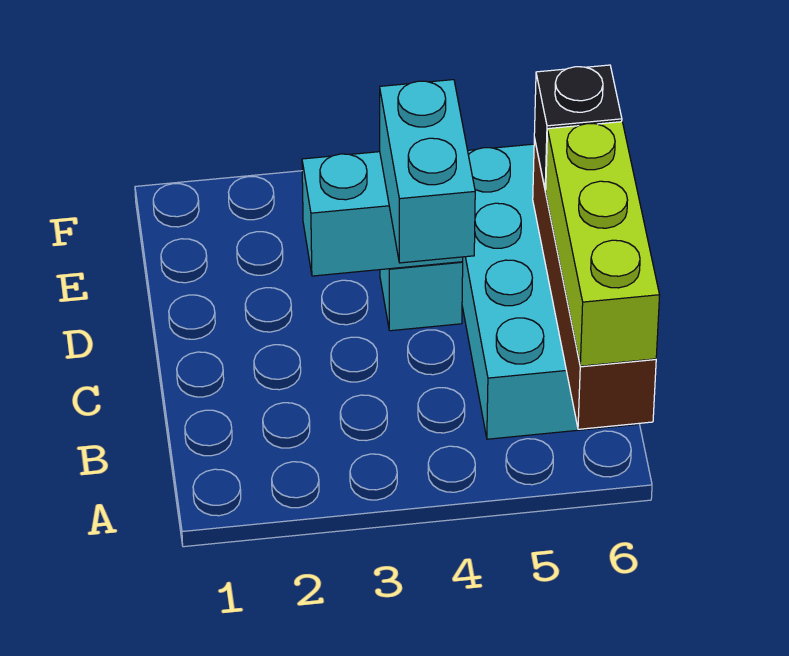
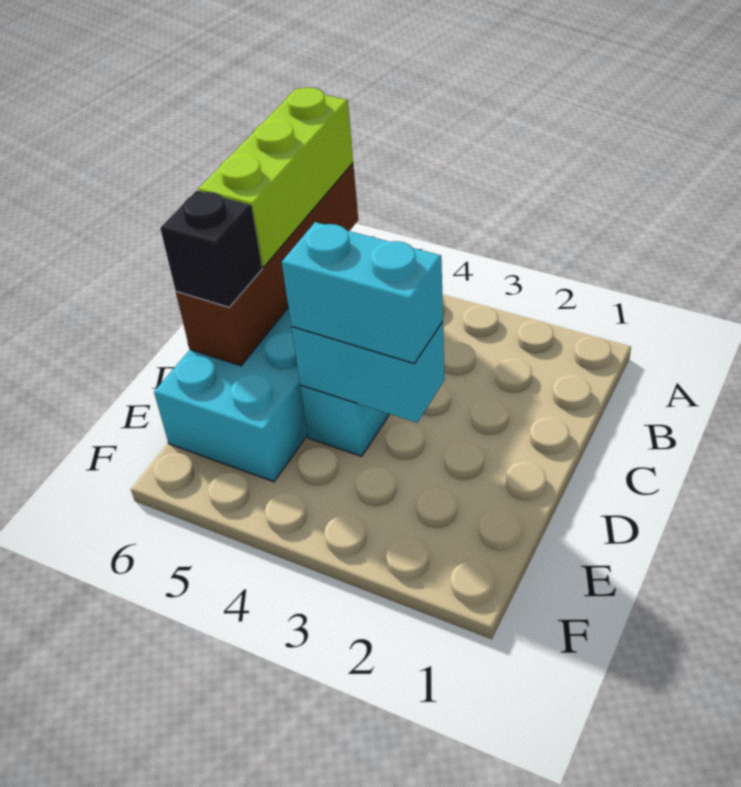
cyan brick C4:D4 level 3 -> cyan brick D3:D4 level 3

